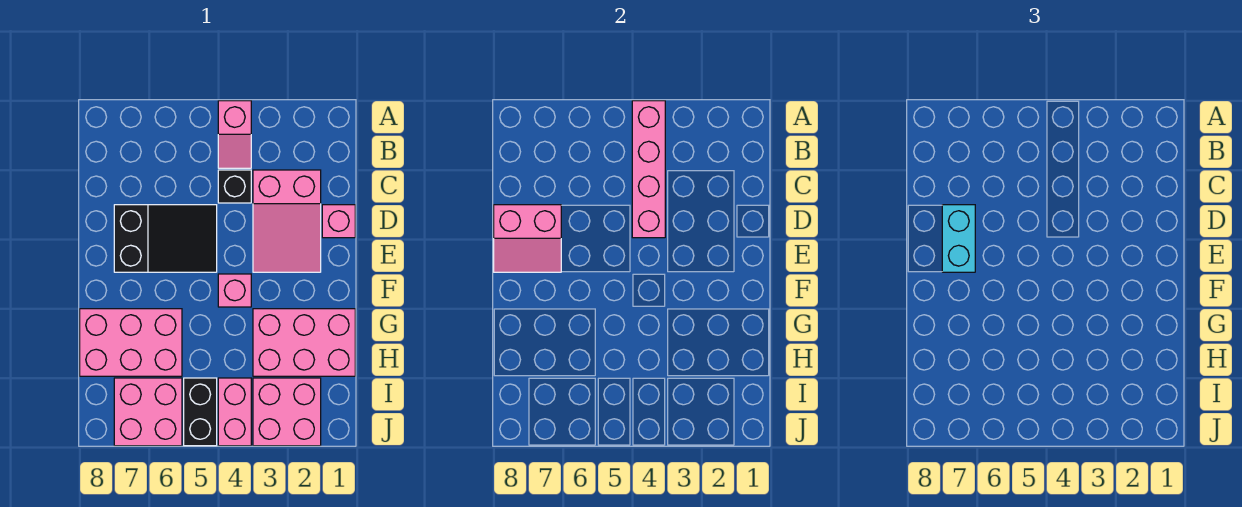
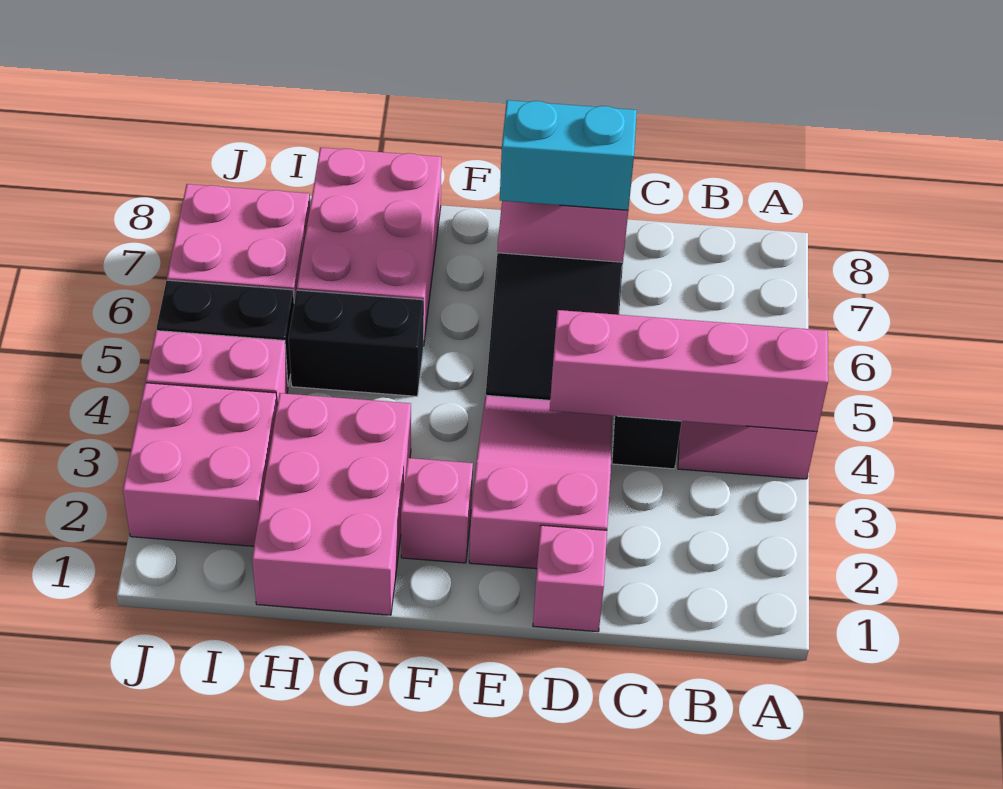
pink slope C2:E3 level 1 top C -> pink slope D2:E4 level 1 top 2
pink brick F4 level 1 -> pink brick F2 level 1
none -> black brick G5:H5 level 1

